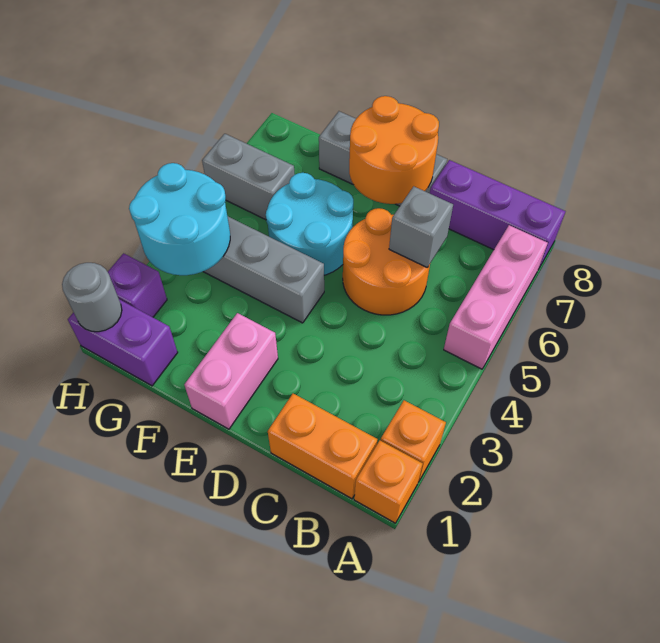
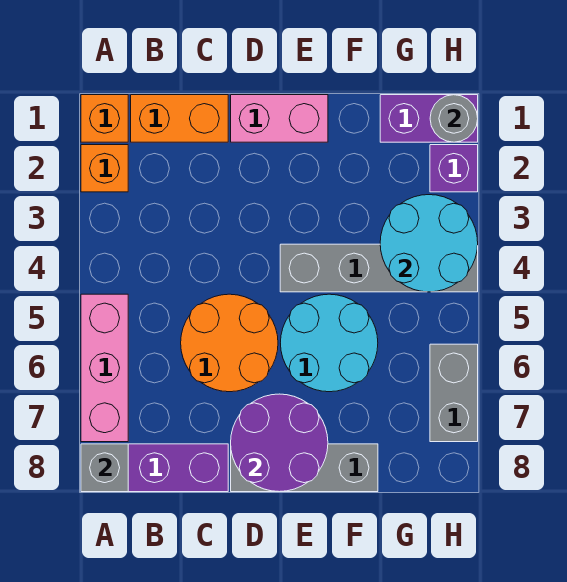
grey brick C6 level 2 -> grey brick A8 level 2
orange round brick D7:E8 level 2 -> purple round brick D7:E8 level 2
pink brick E1:E2 level 1 -> pink brick D1:E1 level 1
grey brick G6:H6 level 1 -> grey brick H6:H7 level 1

